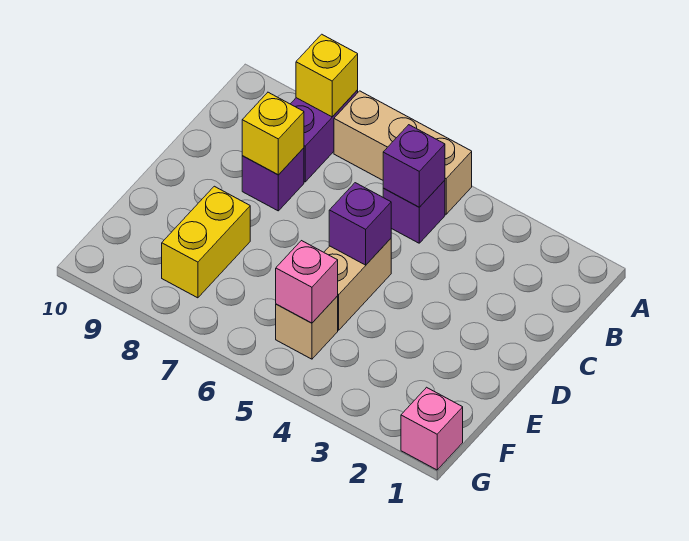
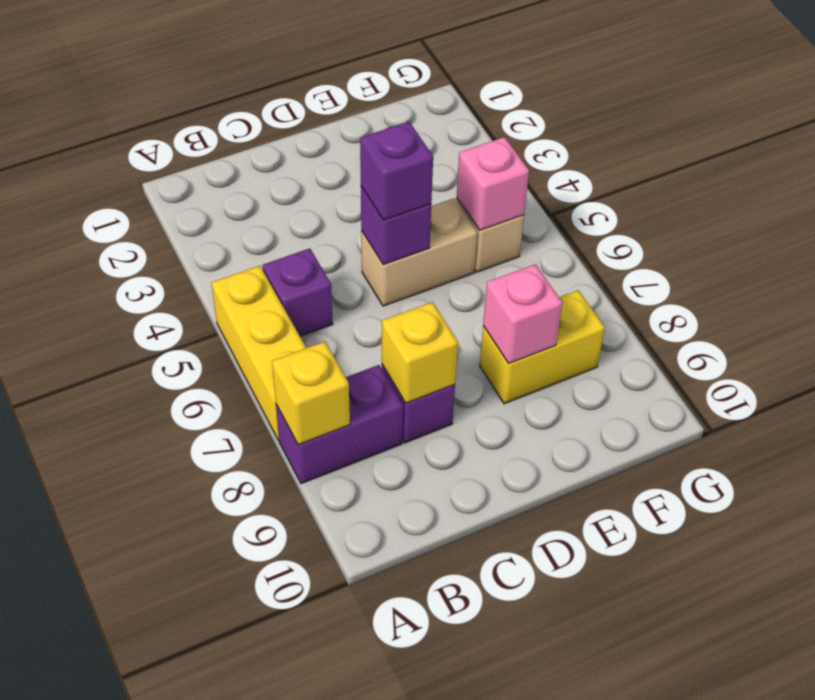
tan brick A5:A7 level 1 -> yellow brick A5:A7 level 1
purple brick B5 level 2 -> purple brick D5 level 3
pink brick G1 level 1 -> pink brick E8 level 2

